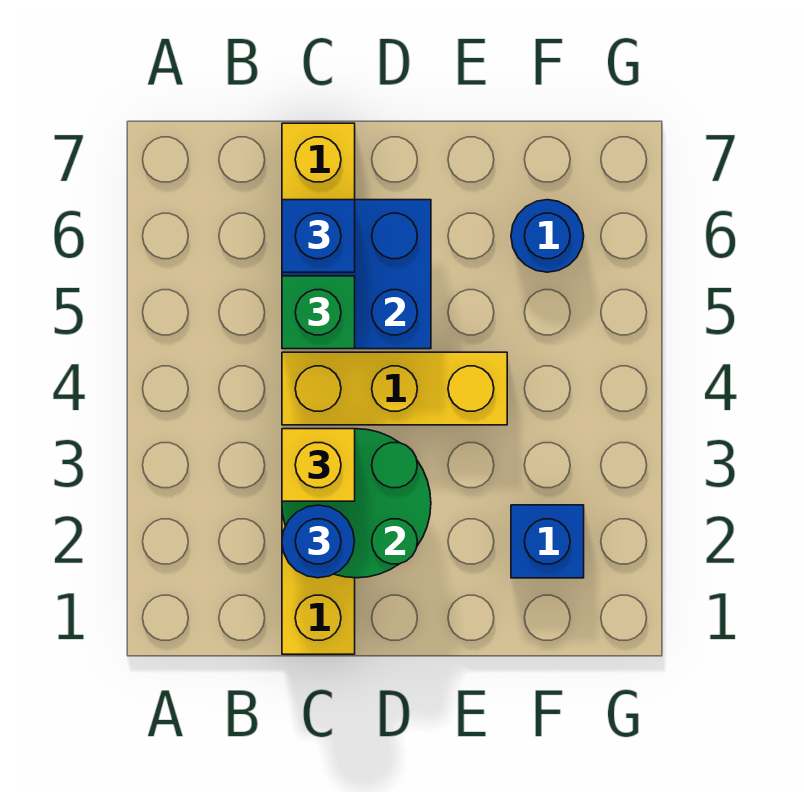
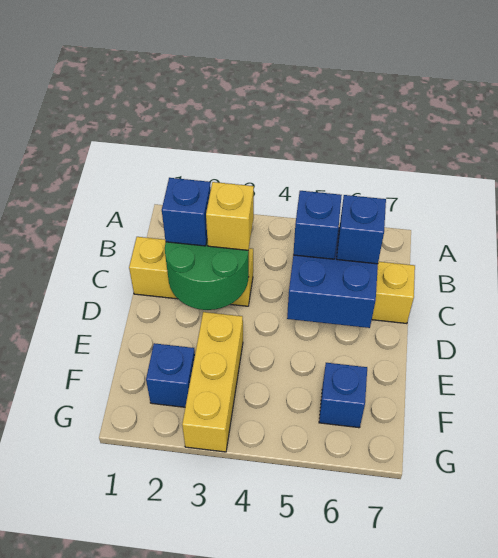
blue round brick C2 level 3 -> blue brick C2 level 3
yellow brick C4:E4 level 1 -> yellow brick E3:G3 level 1
green brick C5 level 3 -> blue brick C5 level 3
blue round brick F6 level 1 -> blue brick F6 level 1

